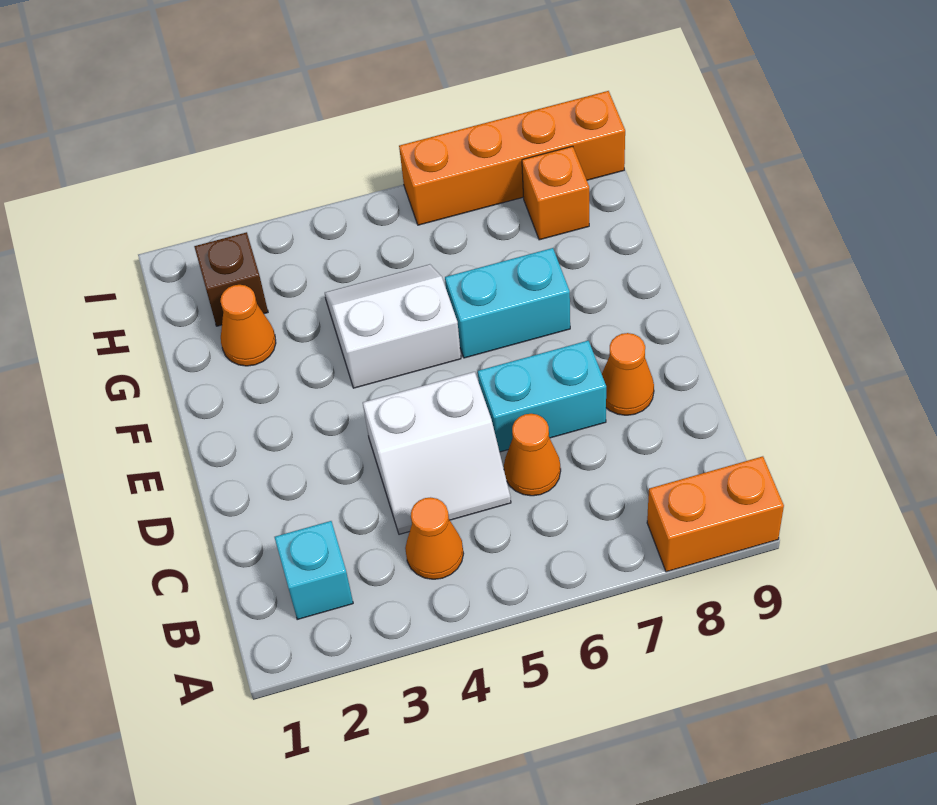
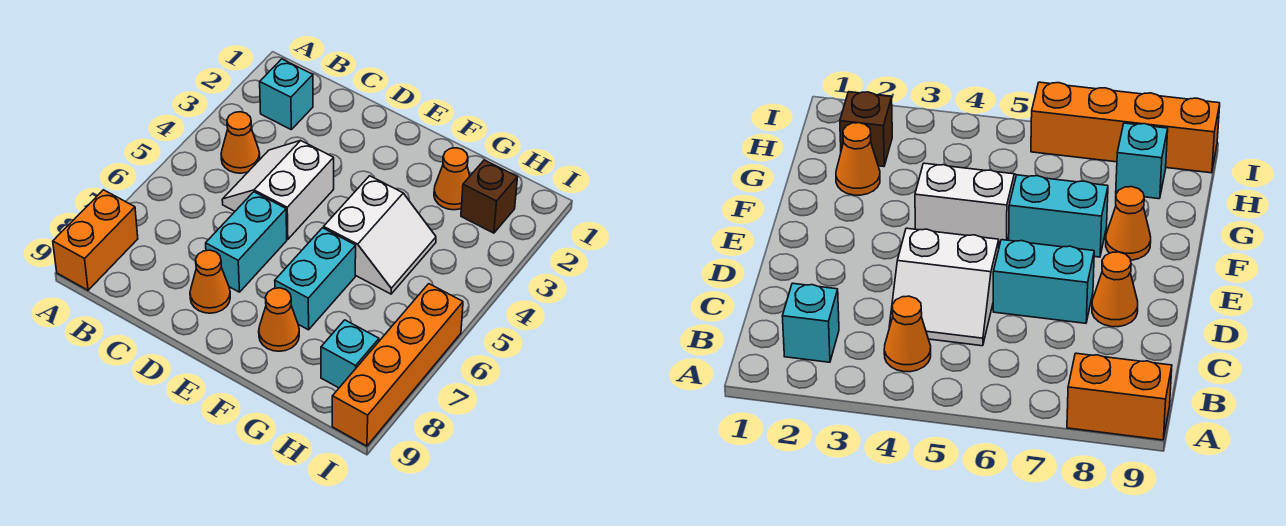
orange cone C6 level 1 -> orange cone F8 level 1
orange brick H8 level 1 -> cyan brick H8 level 1

